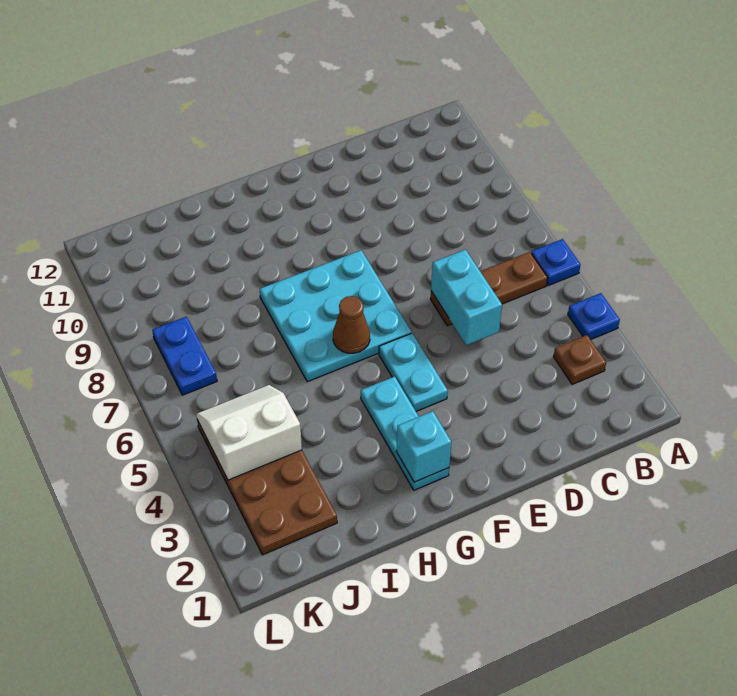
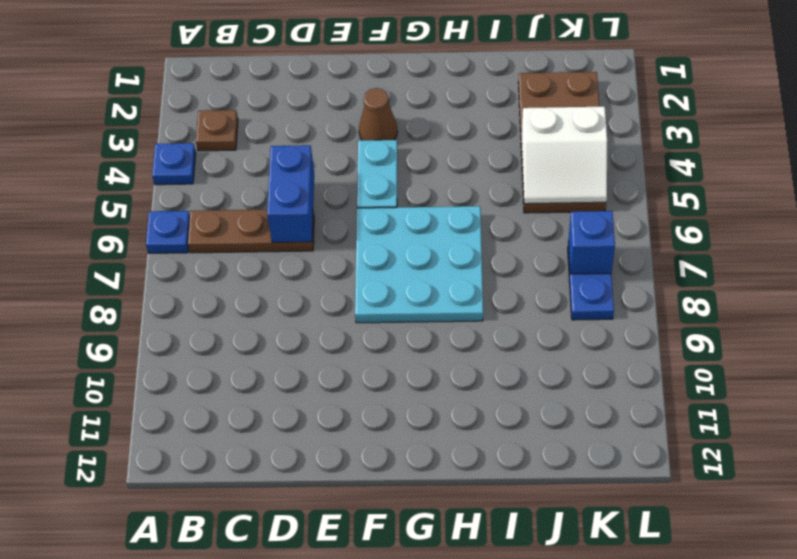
cyan brick D5:D6 level 2 -> blue brick D5:D6 level 2
cyan plate G2:G4 level 1 -> none
cyan brick G2 level 2 -> none
brown cone G6 level 2 -> brown cone F3 level 1
none -> blue brick K7 level 2

